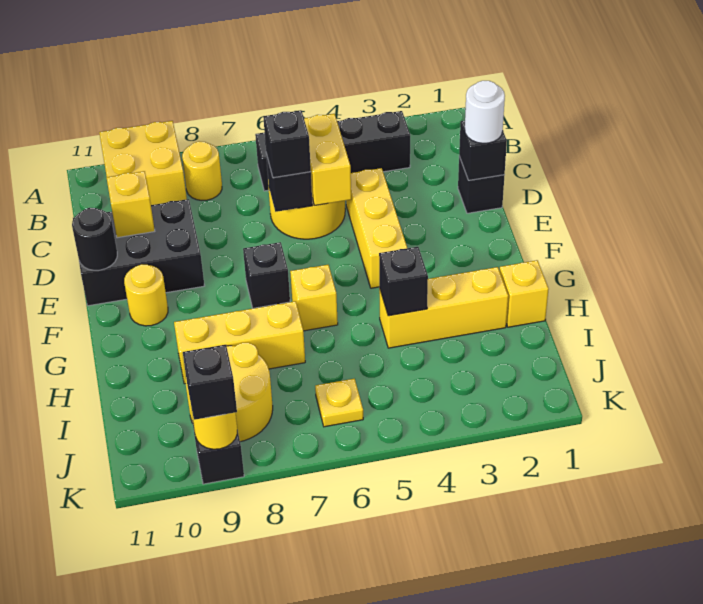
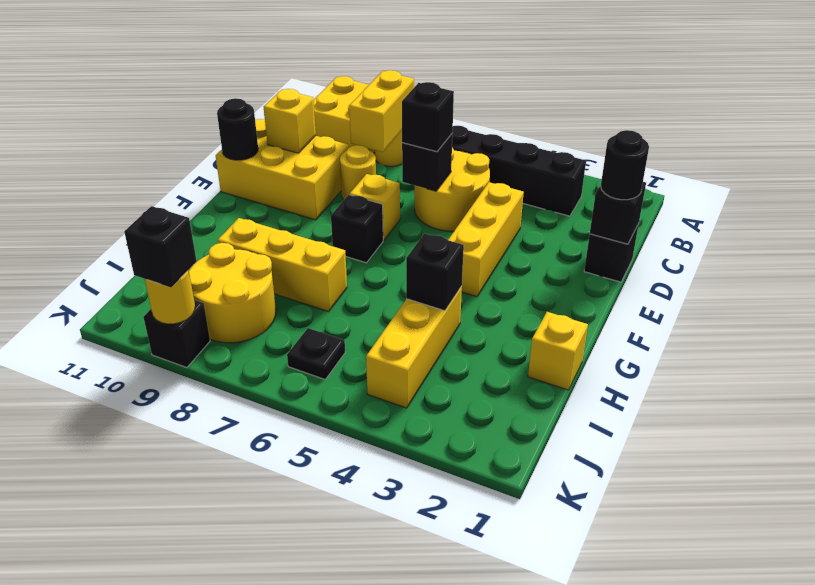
yellow brick C5:D5 level 2 -> yellow brick B8:C8 level 2
white round brick D1 level 3 -> black round brick D1 level 3
black brick D9:E11 level 1 -> yellow brick D9:E11 level 1
yellow round brick F10 level 1 -> yellow round brick D8 level 1
yellow brick G6 level 1 -> yellow brick E7 level 1
yellow brick H2:H4 level 1 -> yellow brick H4:J4 level 1
yellow plate J6 level 1 -> black plate J6 level 1

